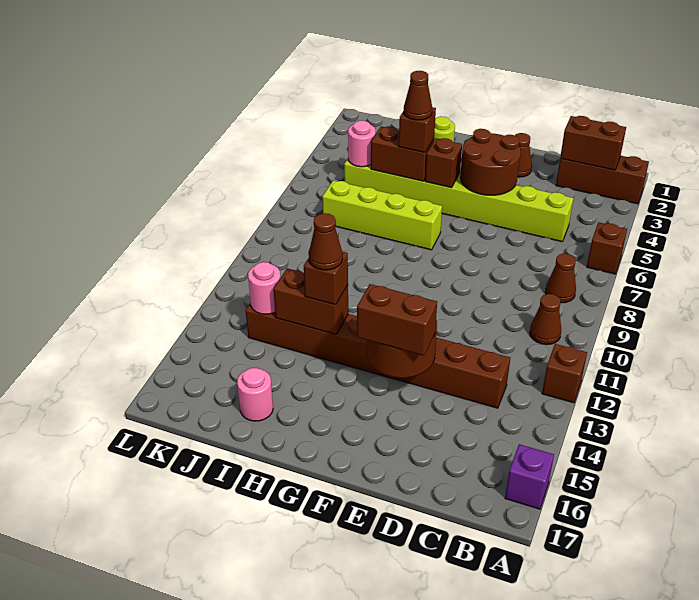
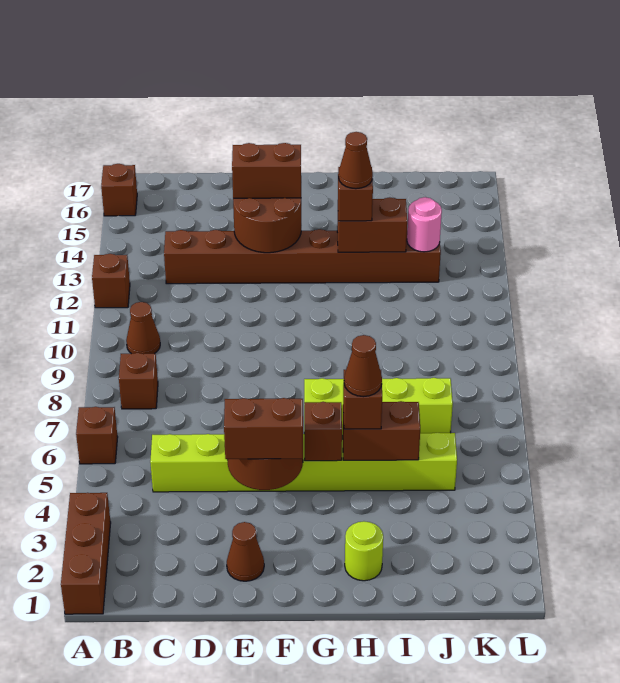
brown brick A2:C2 level 1 -> brown brick A1:A3 level 1
purple brick A16 level 1 -> brown brick A16 level 1
brown brick B2:C2 level 2 -> brown brick E4:F4 level 3
brown cone B8 level 1 -> brown brick B8 level 1
pink round brick I16 level 1 -> none
pink round brick J5 level 2 -> none

